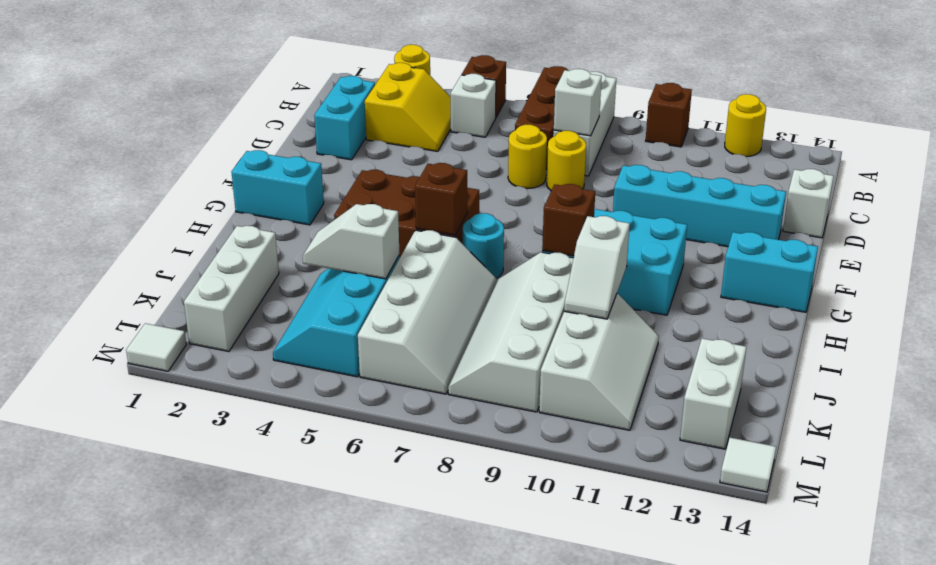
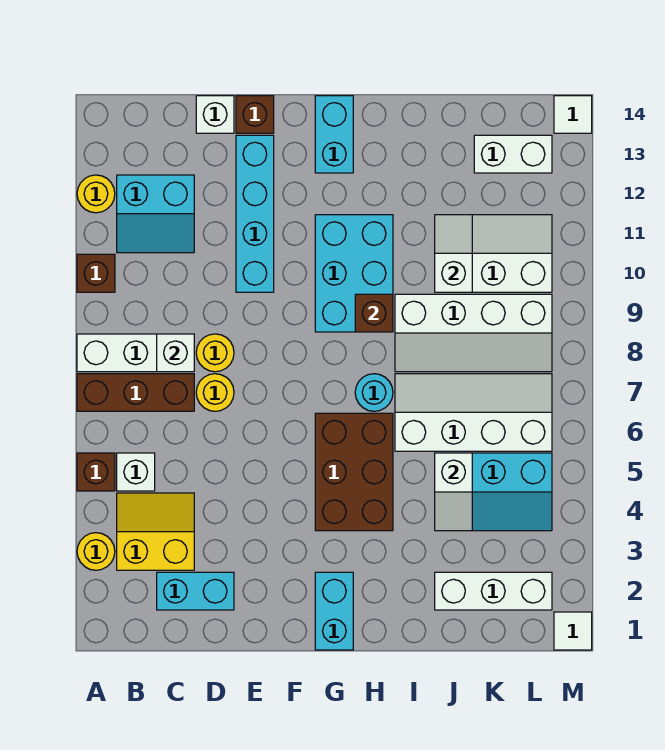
none -> cyan slope B11:C12 level 1 top 12
brown brick H6 level 2 -> brown brick E14 level 1
white slope I10:J10 level 2 top I -> white slope J10:J11 level 2 top 10

